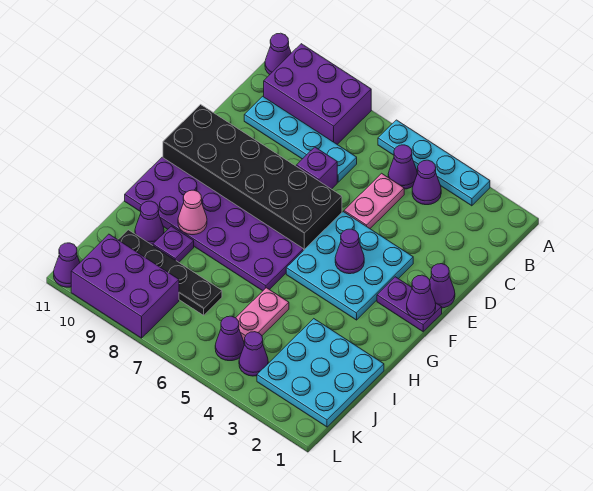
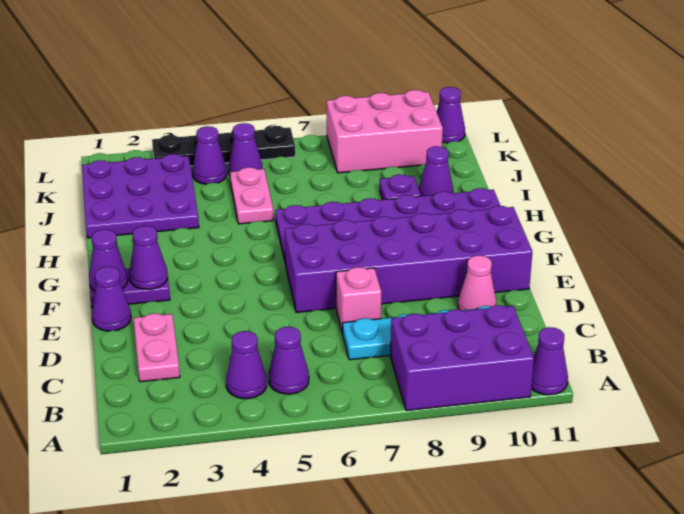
cyan plate A3:A6 level 1 -> none
pink plate C5:D5 level 1 -> pink plate C2:D2 level 1
purple brick D7 level 1 -> pink brick D7 level 1
cyan plate E3:G5 level 1 -> none
black brick E6:F11 level 1 -> purple brick E6:F11 level 1
purple cone F4 level 2 -> purple cone F2 level 2
pink cone H9 level 2 -> pink cone D10 level 1
cyan plate I1:K3 level 1 -> purple plate I1:K3 level 1
black plate J7:J10 level 1 -> black plate L3:L6 level 1
purple brick K8:L10 level 1 -> pink brick K8:L10 level 1

